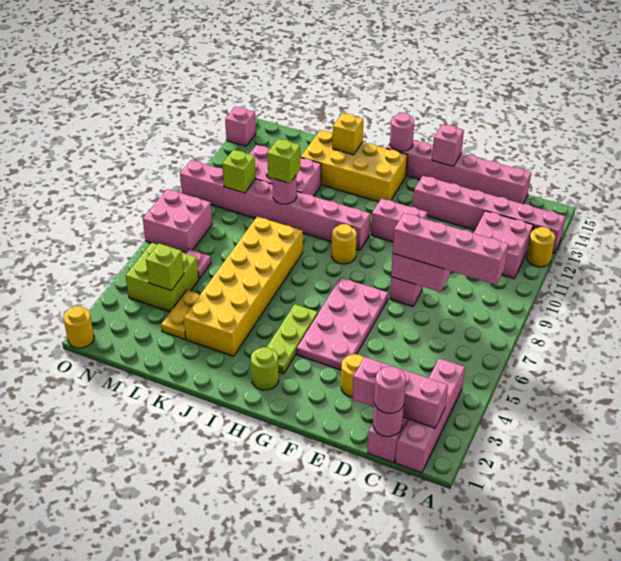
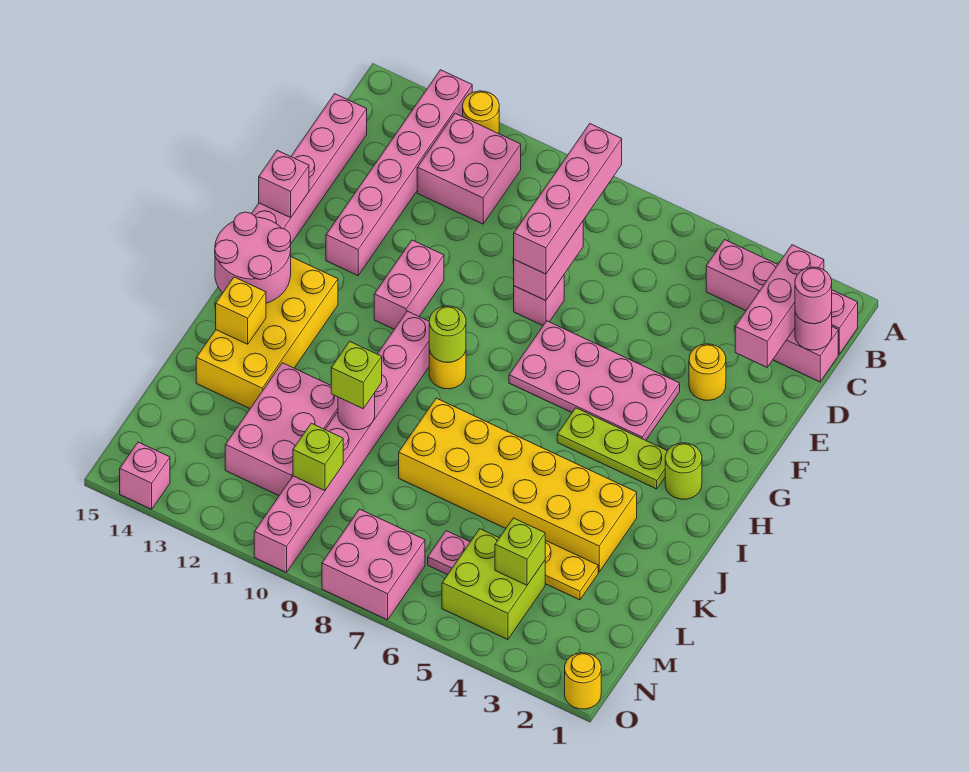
none -> lime round brick H9 level 2
pink round brick H15 level 2 -> pink round brick H14:I15 level 2

